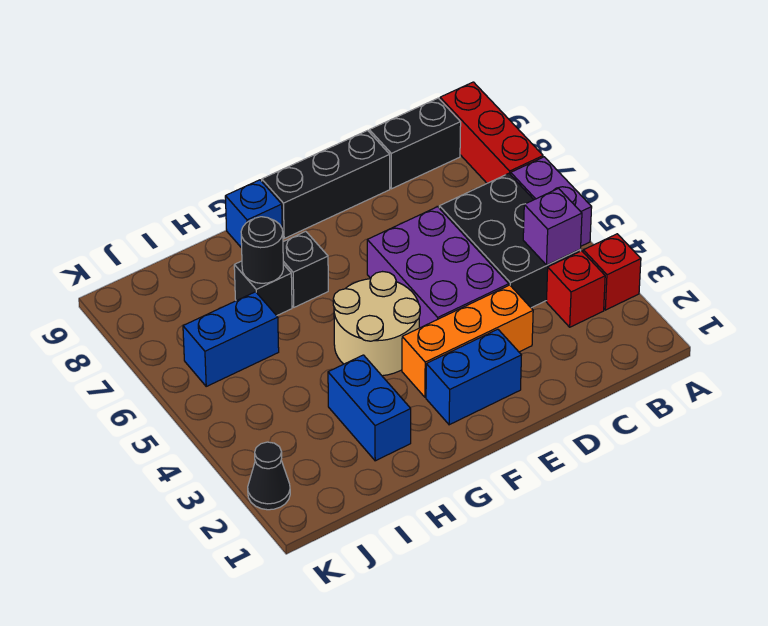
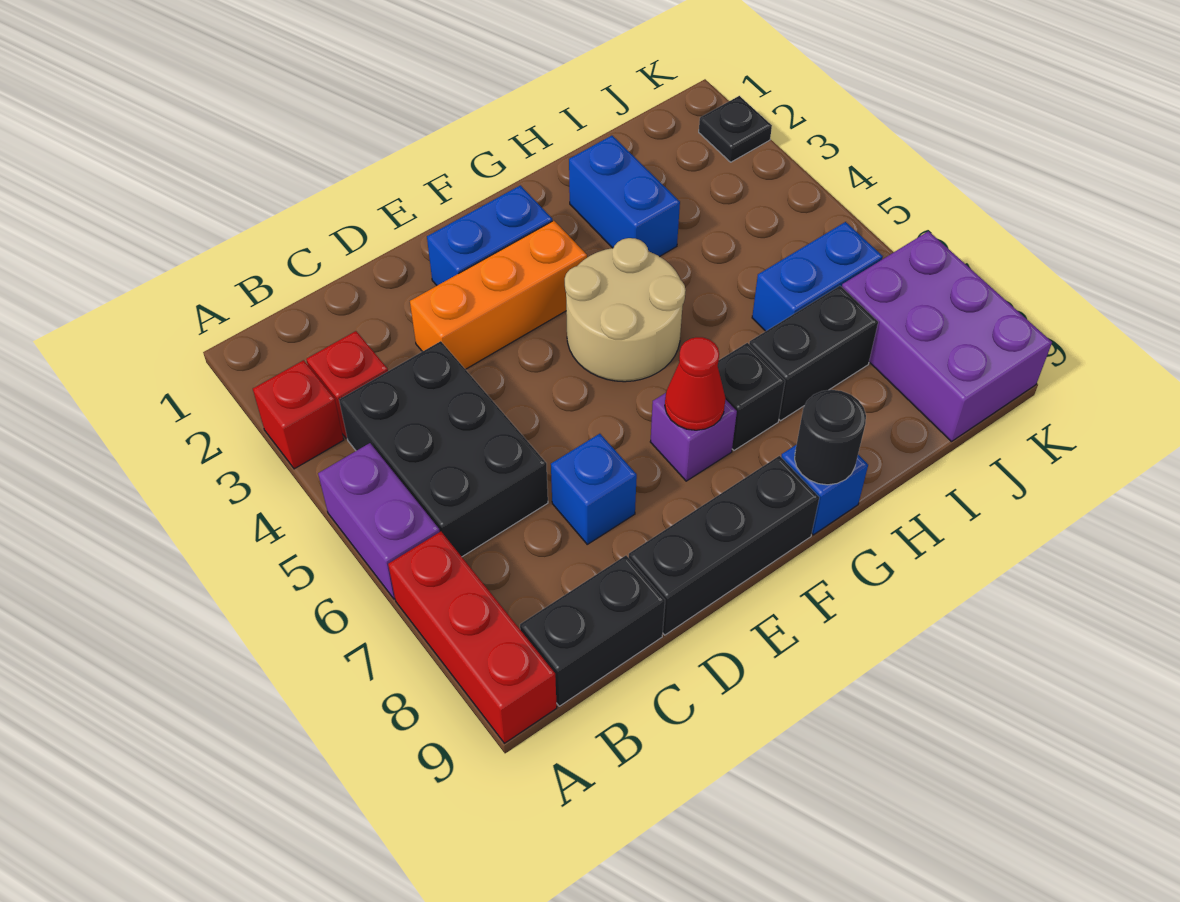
purple brick B4 level 2 -> purple brick F7 level 1
purple brick D4:E6 level 1 -> purple brick J7:K9 level 1
none -> blue brick D7 level 1
none -> red cone F7 level 2
black brick H7 level 1 -> black brick H7:I7 level 1
black round brick H7 level 2 -> black round brick G9 level 2
black cone K2 level 1 -> black plate K2 level 1

